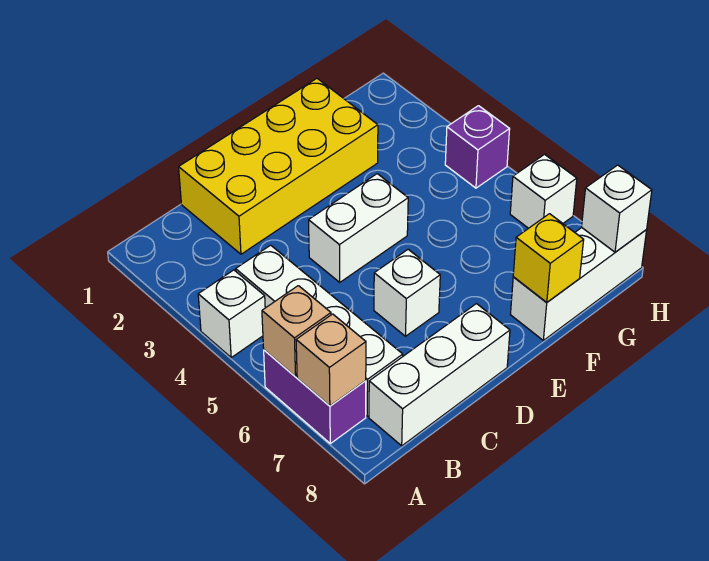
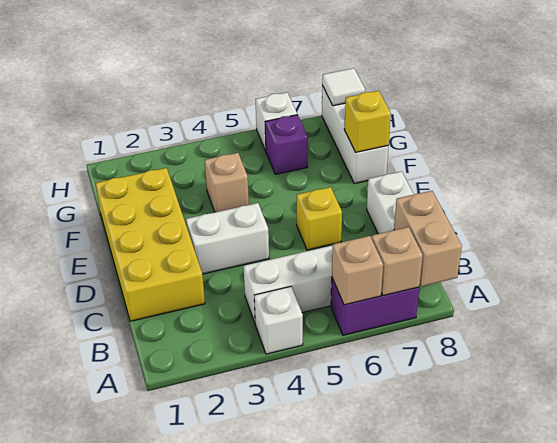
none -> tan brick A8:B8 level 2
white brick D4:E4 level 1 -> white brick D3:D4 level 1
white brick D6 level 1 -> yellow brick D6 level 1
none -> tan brick F4 level 1
purple brick H4 level 1 -> purple brick G6 level 1
white brick H8 level 2 -> white tile H8 level 2

